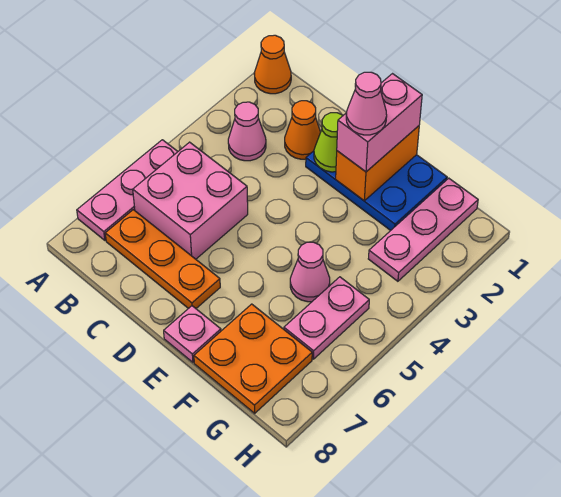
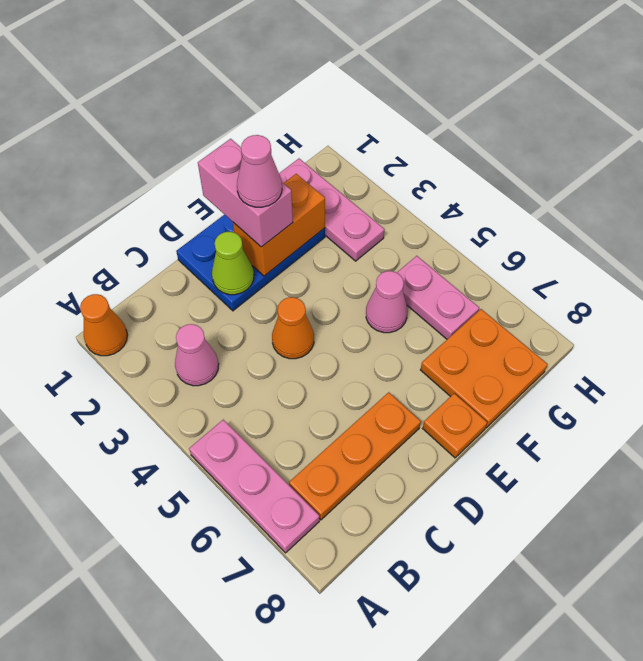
pink brick B5:C6 level 1 -> none
orange cone C2 level 1 -> orange cone D4 level 1
orange brick E1:E2 level 2 -> orange brick E2:F2 level 2
pink plate E8 level 1 -> orange plate E8 level 1

